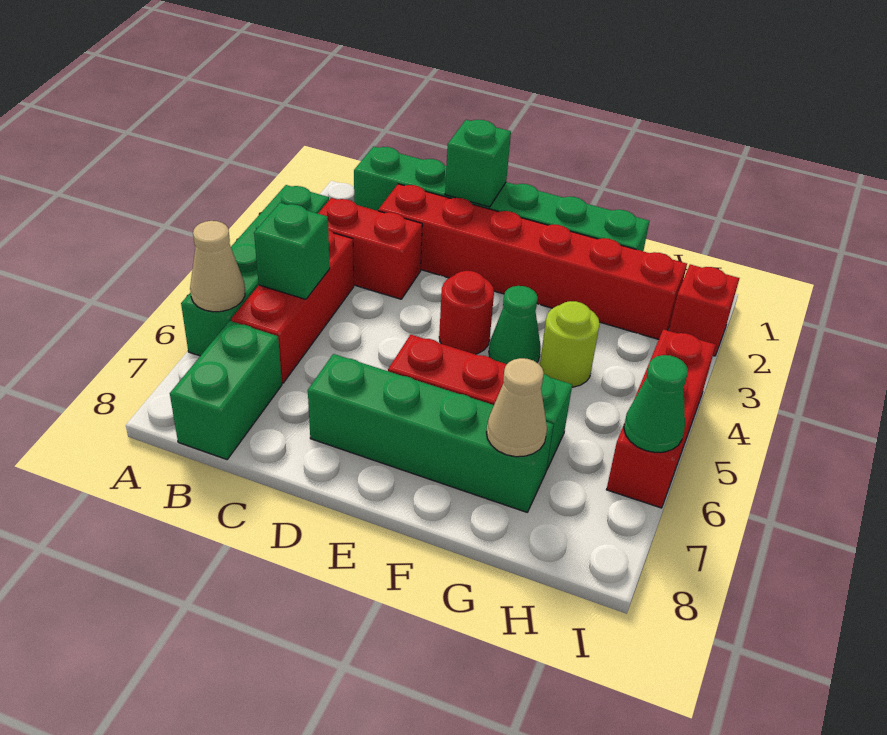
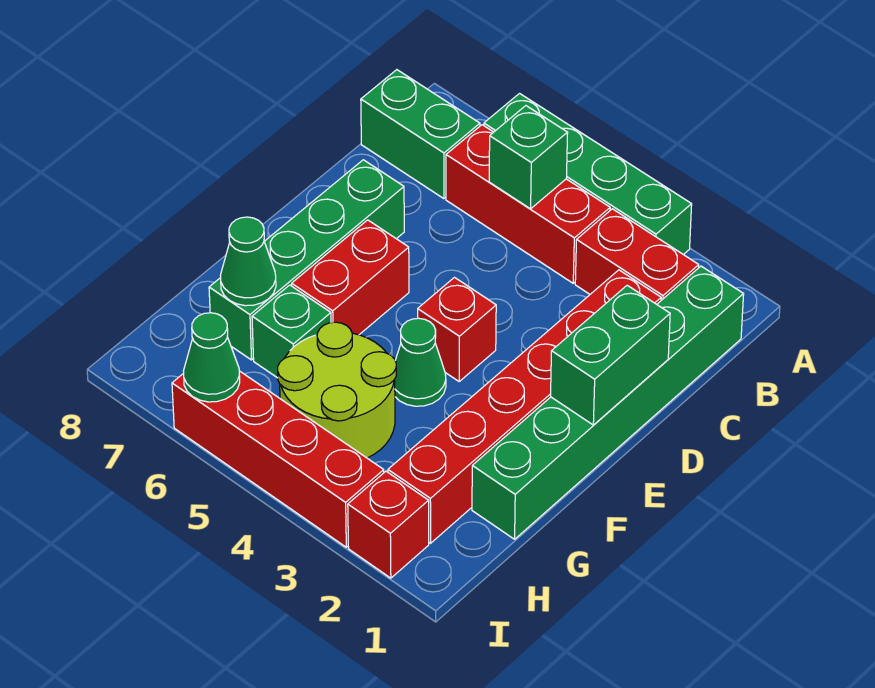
tan cone A6 level 2 -> none
red brick B3:C3 level 1 -> red brick B2:B3 level 1
green brick D1 level 2 -> green brick D1:E1 level 2
red round brick E4 level 1 -> red brick E4 level 1
lime round brick G4 level 1 -> lime round brick G4:H5 level 1
tan cone G7 level 2 -> green cone G7 level 2
red brick I4:I6 level 1 -> red brick I3:I6 level 1

